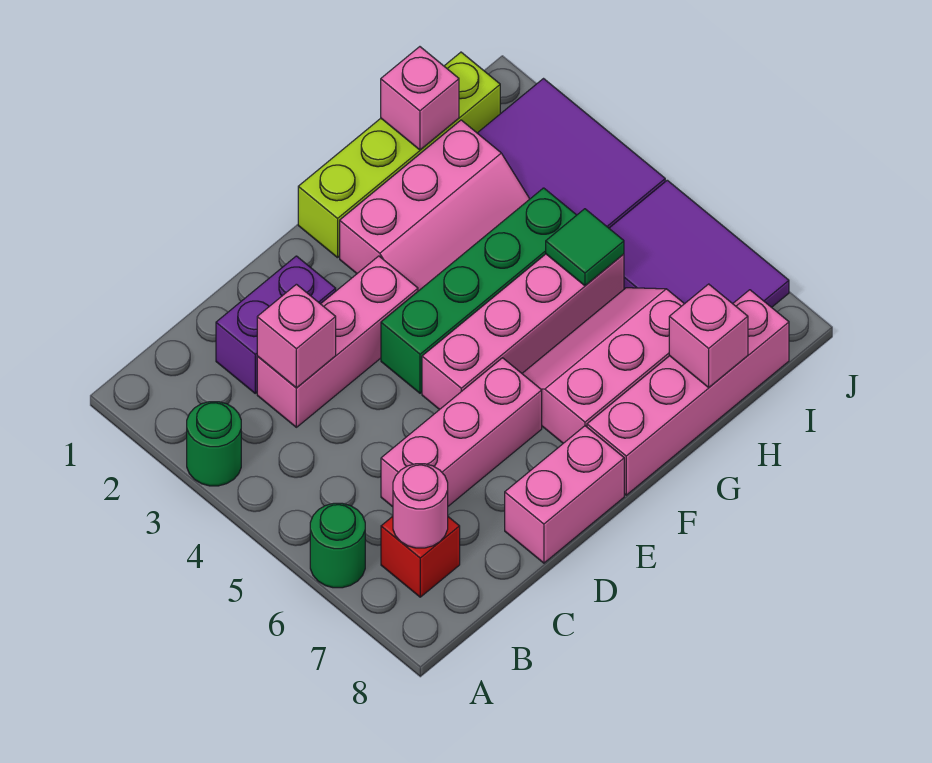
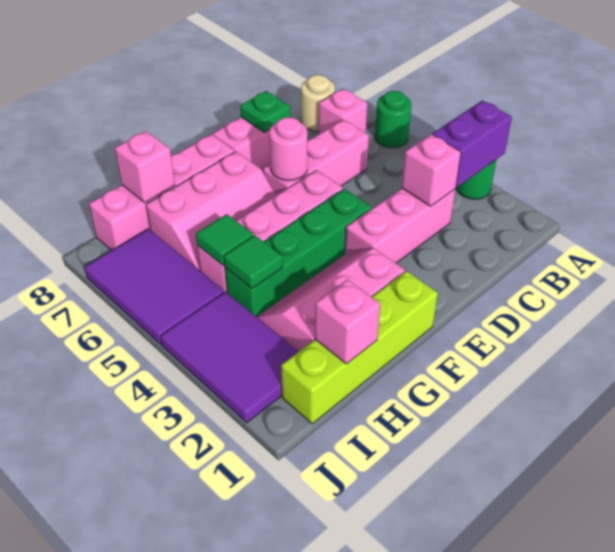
red brick B7 level 1 -> pink brick B7 level 1
pink round brick B7 level 2 -> pink round brick E6 level 2
none -> tan round brick B8 level 1
purple brick C2:D2 level 1 -> purple brick A3:B3 level 2
none -> green plate D8 level 2
none -> green tile H4 level 2

